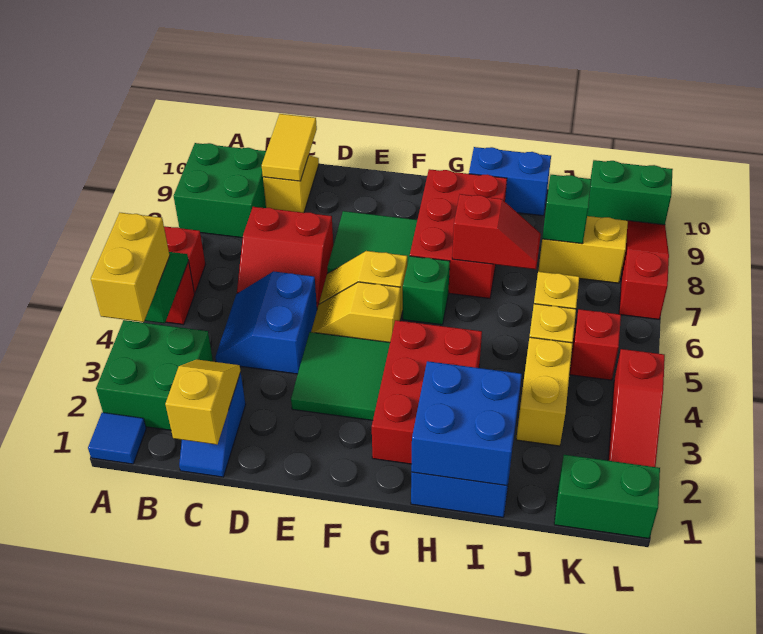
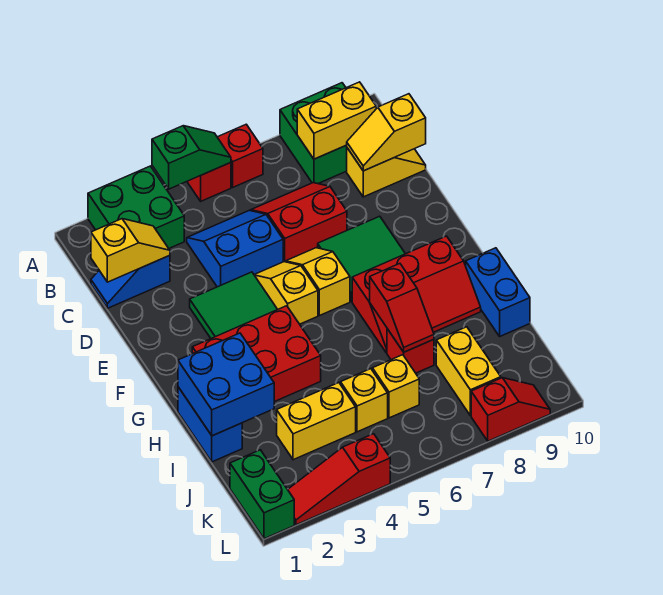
blue tile A1 level 1 -> none
yellow brick A3:A4 level 3 -> yellow brick B8:B9 level 2
red slope C6:D7 level 1 top 7 -> red slope C6:D7 level 1 top D
yellow tile C9:C10 level 2 -> yellow slope C9:C10 level 2 top 10
green brick G6 level 1 -> none
red brick G7:H9 level 1 -> red slope G7:H9 level 1 top G
green brick J8 level 2 -> none
red brick K5 level 1 -> red brick I7 level 1
green brick K10:L10 level 1 -> none
red slope L7:L9 level 1 top 7 -> red slope L8:L9 level 1 top 8

